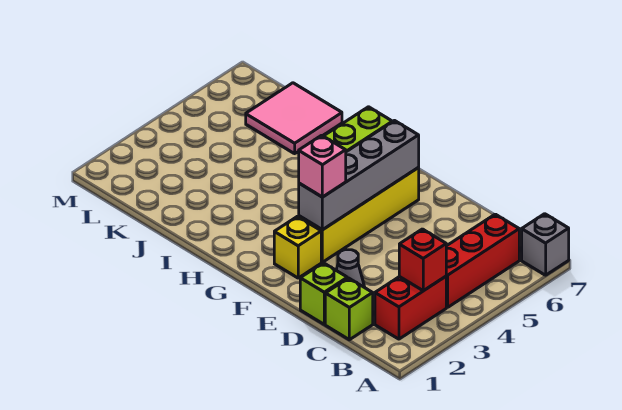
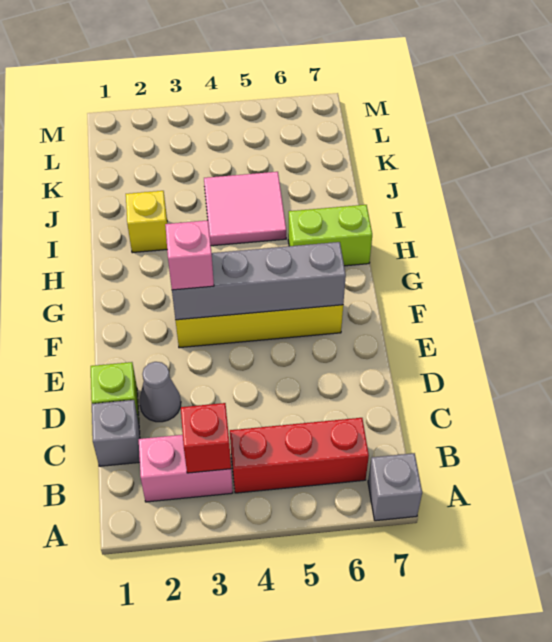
red brick B2:B3 level 1 -> pink brick B2:B3 level 1
lime brick C1 level 1 -> grey brick C1 level 1
yellow brick F2 level 1 -> yellow brick I2 level 1
pink tile J6:K7 level 1 -> pink tile I4:J5 level 1

